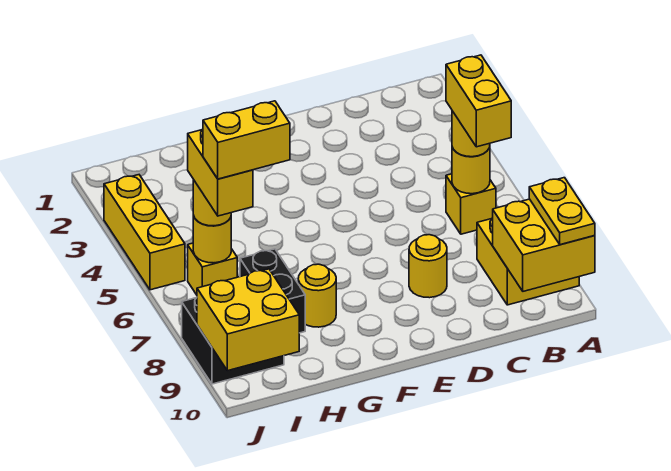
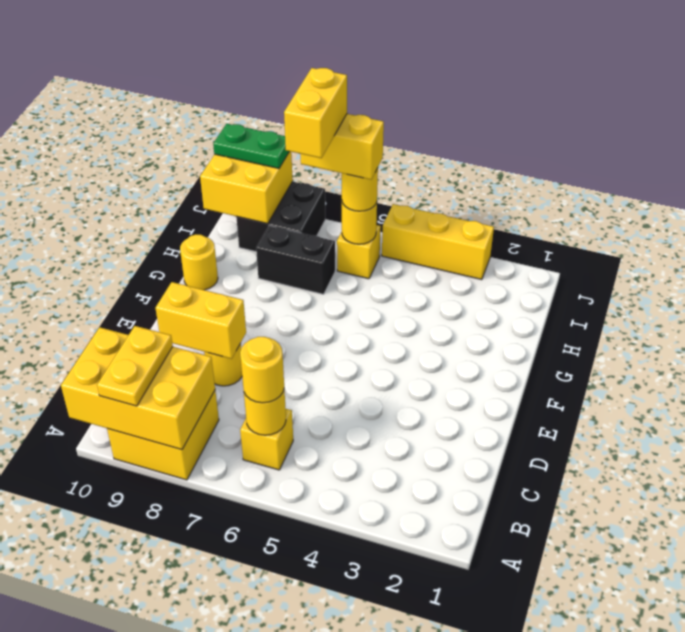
yellow brick A9:B10 level 2 -> yellow brick A8:B10 level 2
yellow plate A9:A10 level 3 -> yellow plate A9:B9 level 3
yellow brick B6:B7 level 4 -> yellow brick D8:D9 level 2
yellow round brick G8 level 1 -> yellow round brick G10 level 1
none -> green plate J9:J10 level 3

